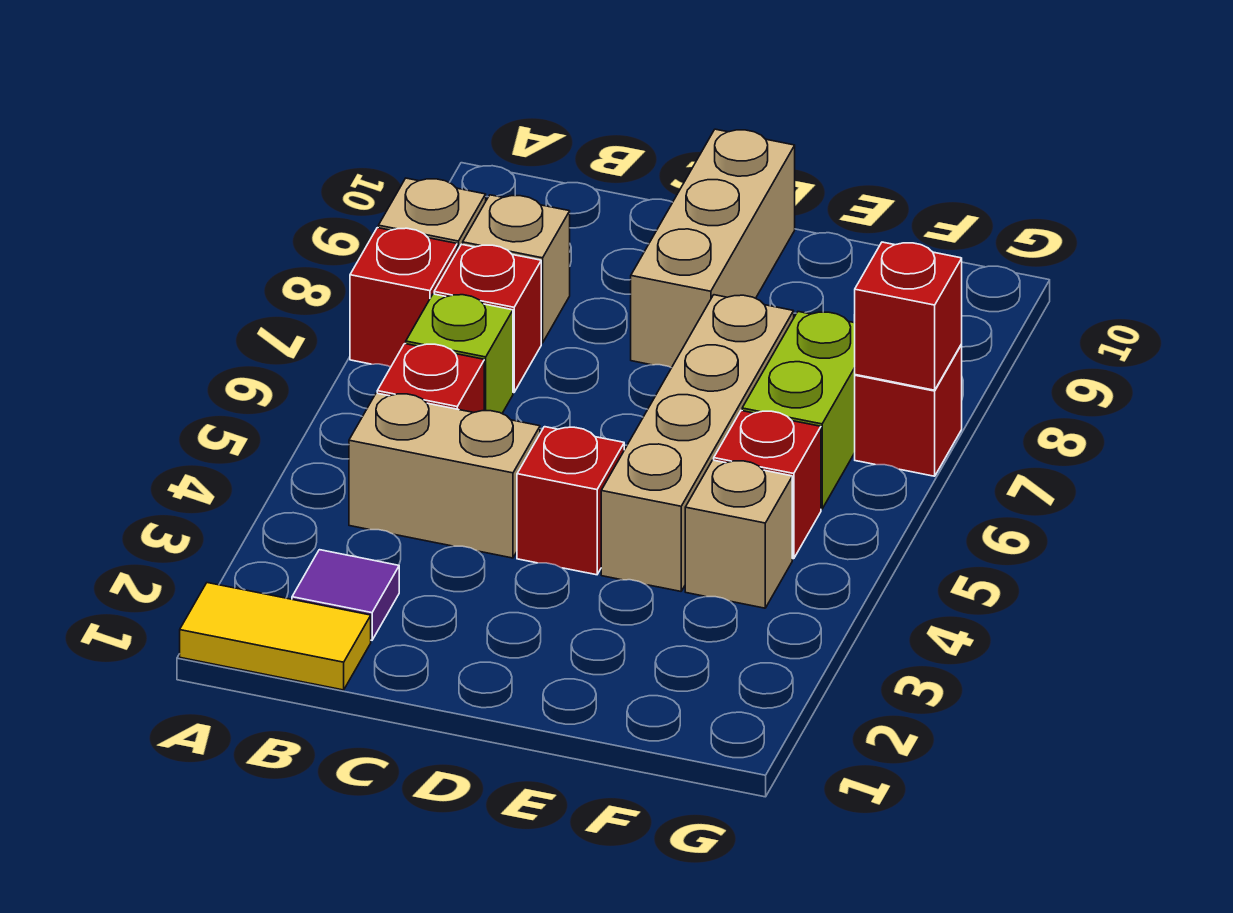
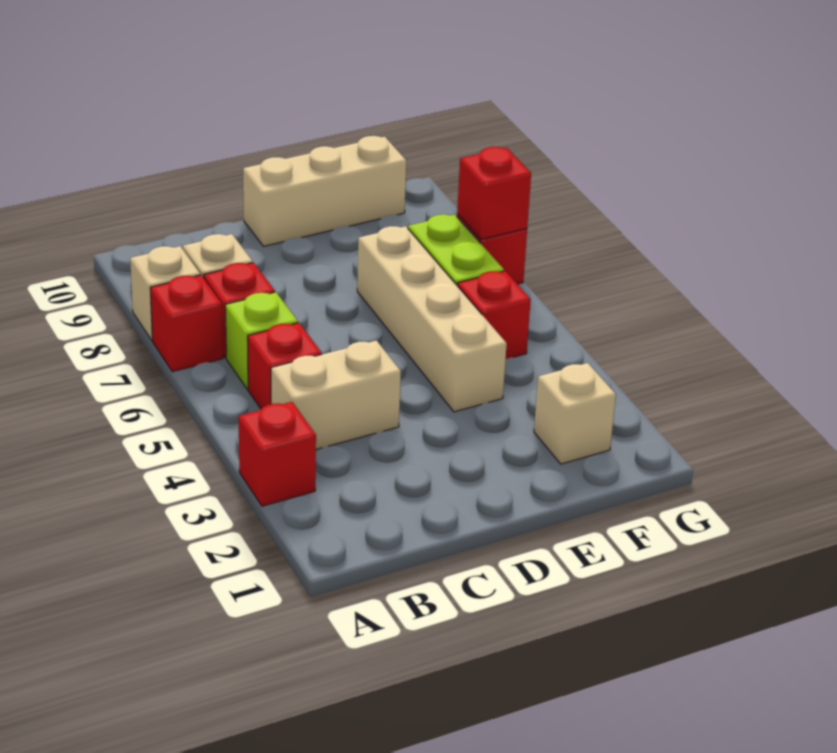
yellow tile A1:B1 level 1 -> none
purple tile B2 level 1 -> none
red brick D4 level 1 -> red brick A3 level 1
tan brick D8:D10 level 1 -> tan brick D10:F10 level 1
tan brick F4 level 1 -> tan brick F2 level 1

